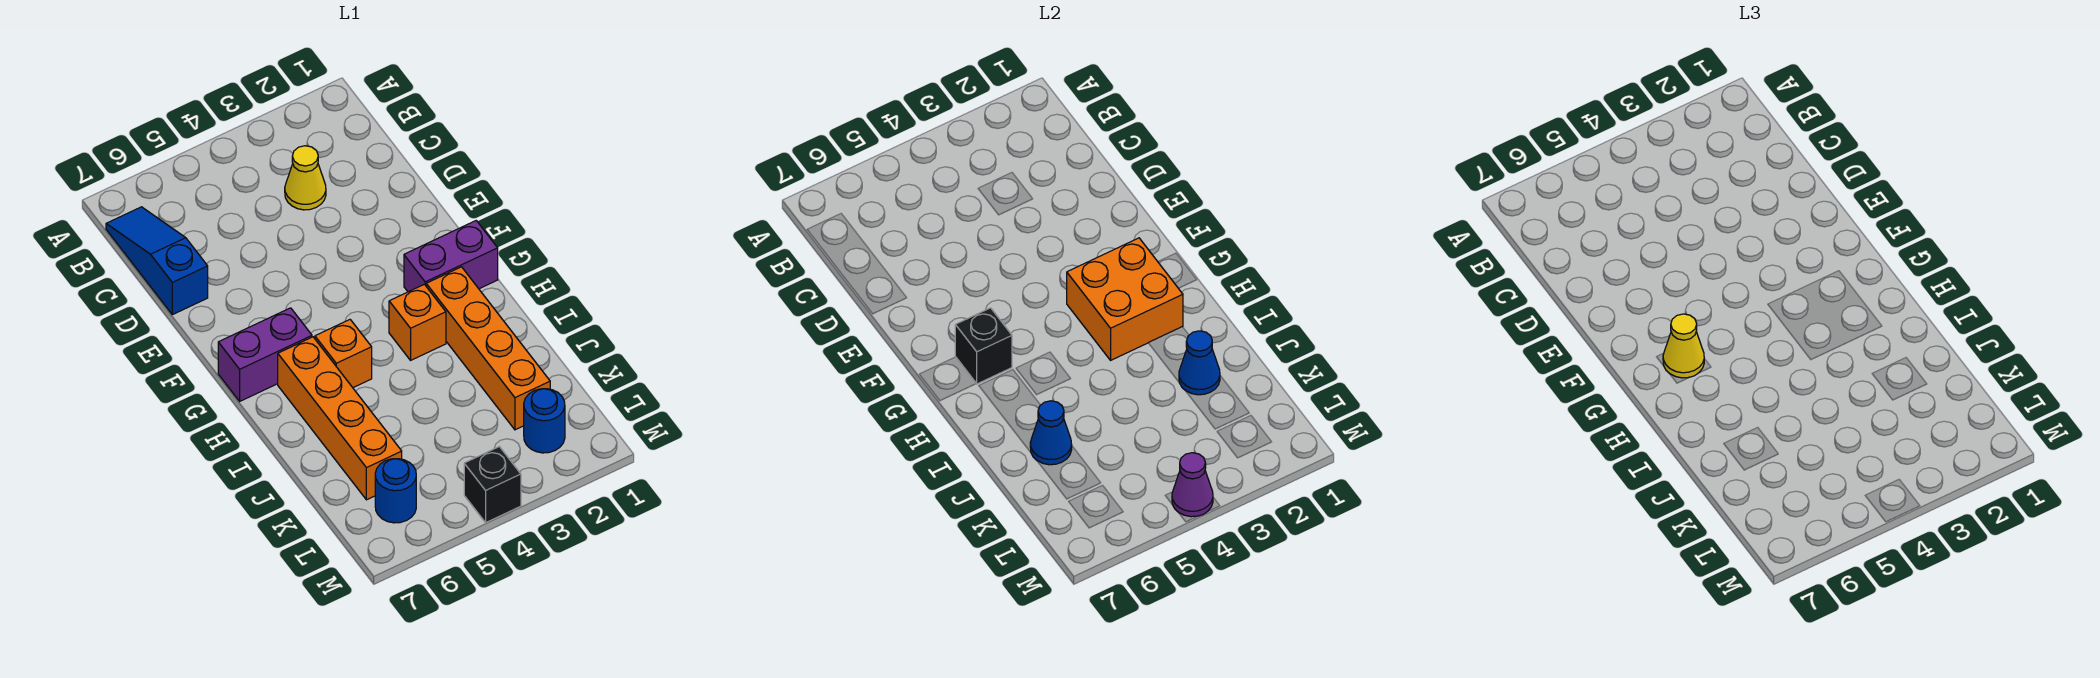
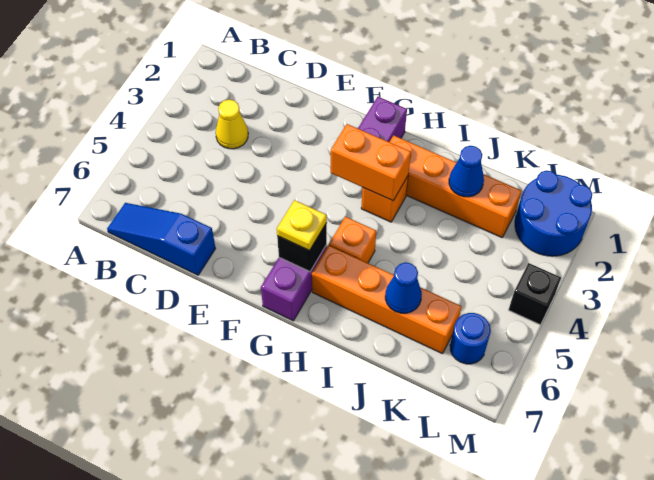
orange brick G2:H3 level 2 -> orange brick G3:H3 level 2
yellow cone G6 level 3 -> yellow plate G6 level 3
blue round brick L2 level 1 -> blue round brick L1:M2 level 1
purple cone M4 level 2 -> none

